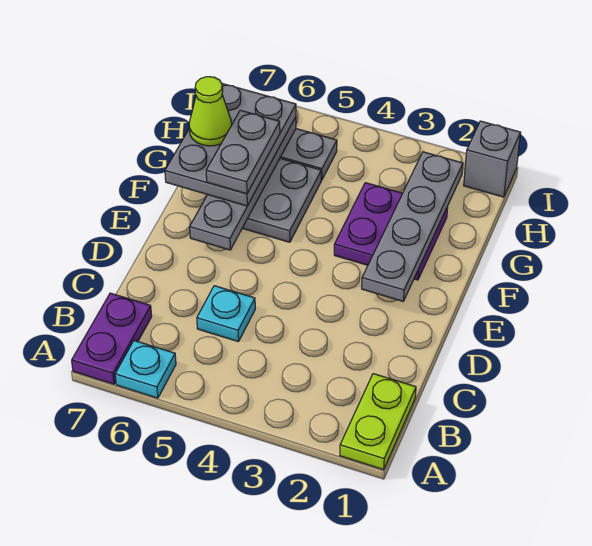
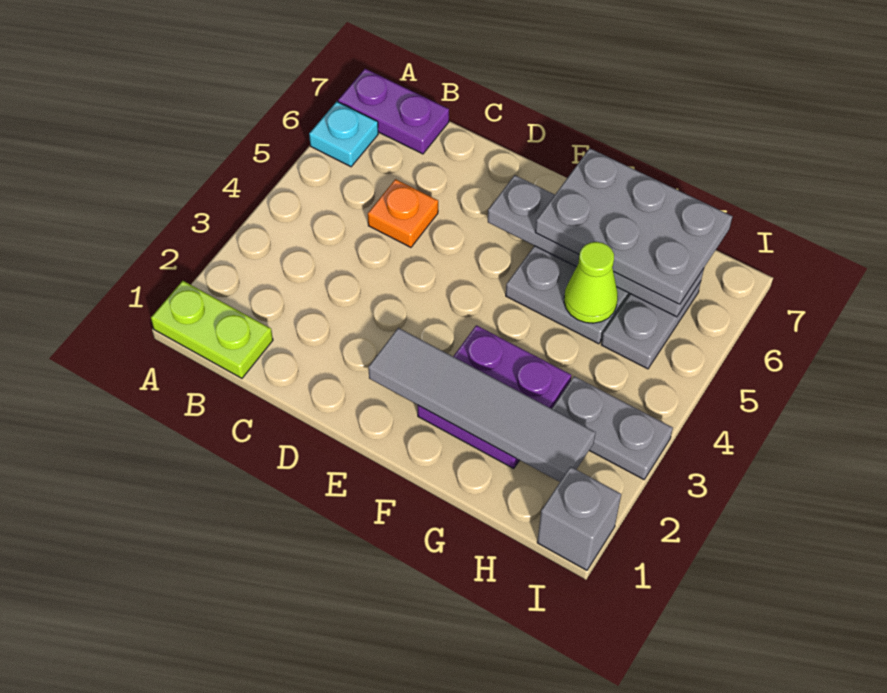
cyan plate C5 level 1 -> orange plate C5 level 1
grey plate E2:H2 level 2 -> grey tile E2:H2 level 2
grey plate F6:G6 level 4 -> grey plate H3:I3 level 1
lime cone G7 level 4 -> lime cone G5 level 2

